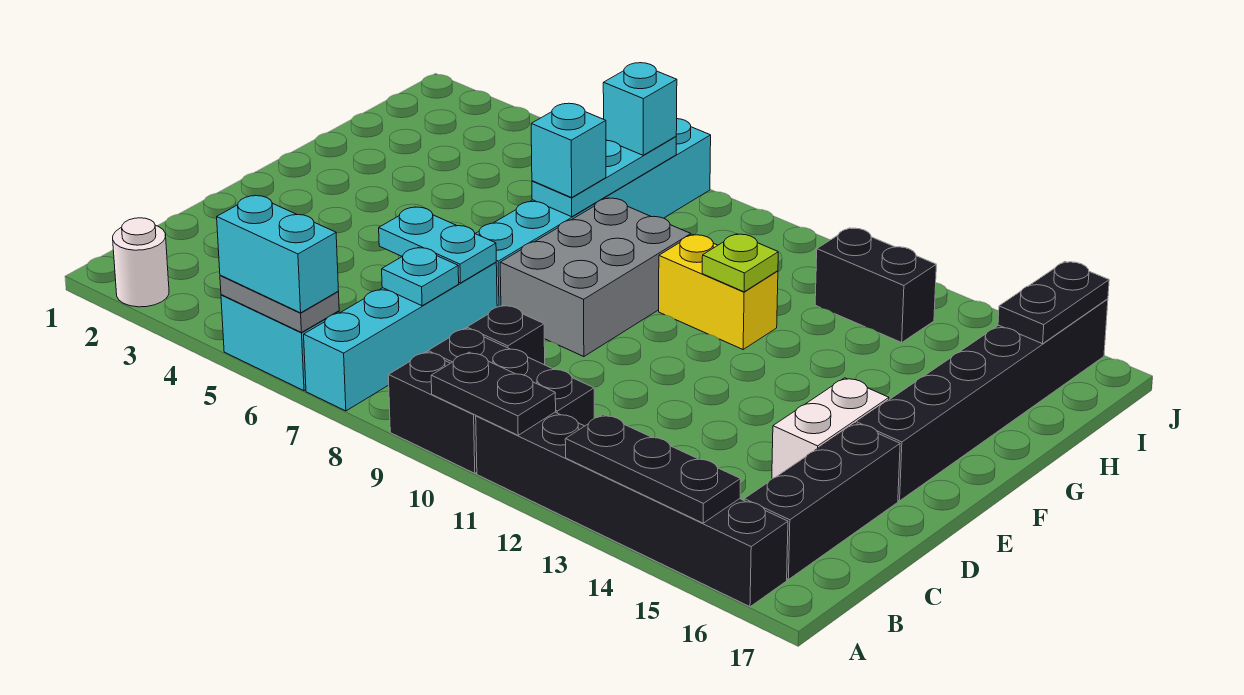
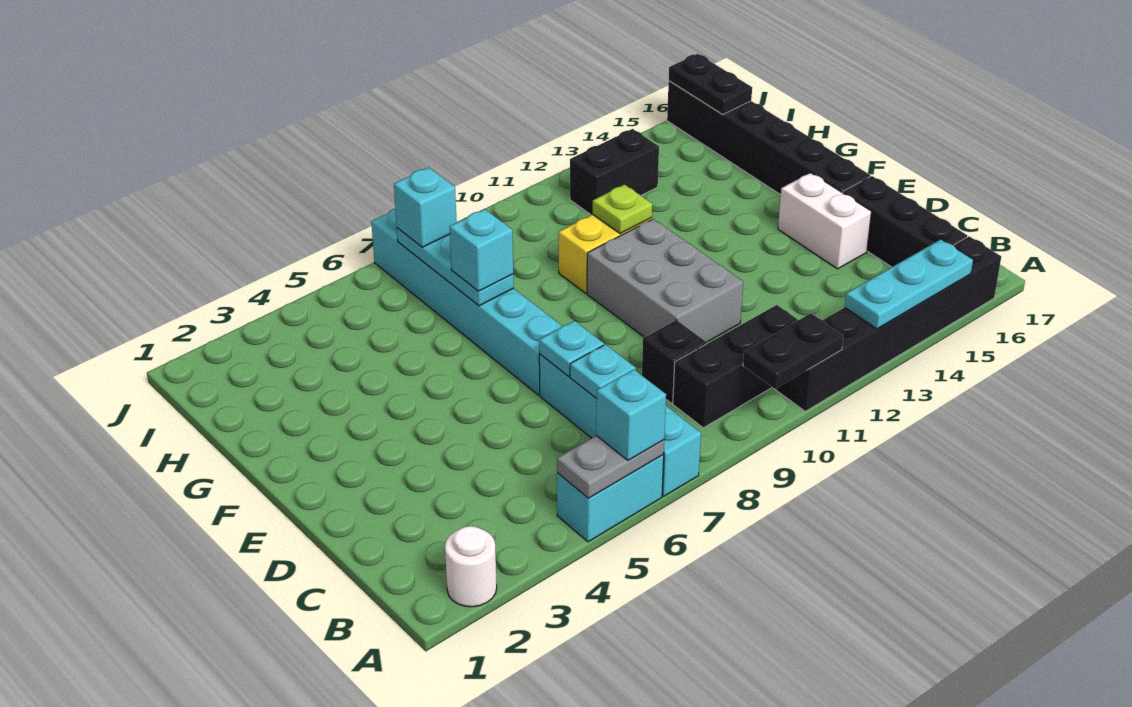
cyan brick A5:A6 level 3 -> cyan brick A6 level 3
black brick A9:A10 level 1 -> none
black plate A13:A15 level 2 -> cyan plate A13:A15 level 2
cyan plate D6:D7 level 2 -> cyan plate D7 level 2
grey brick E8:G9 level 1 -> grey brick D10:F11 level 1

